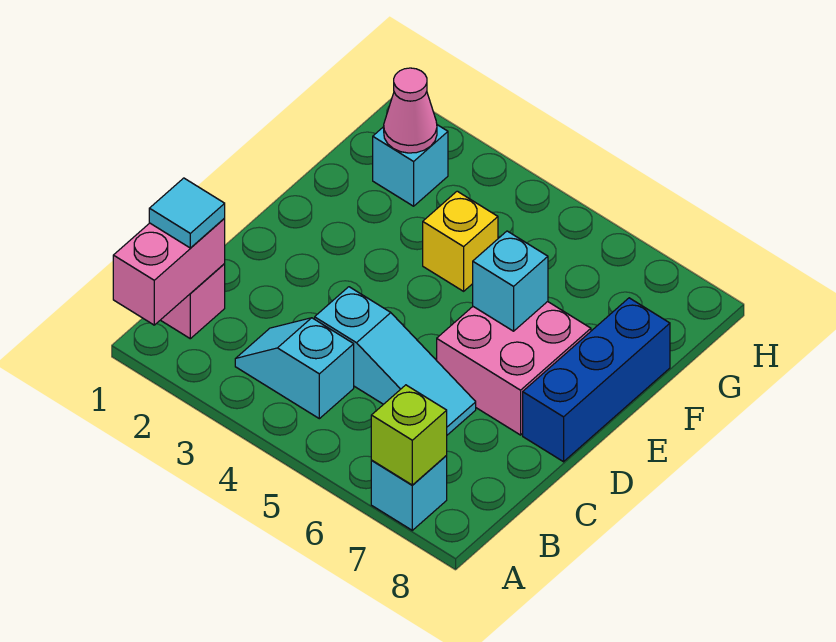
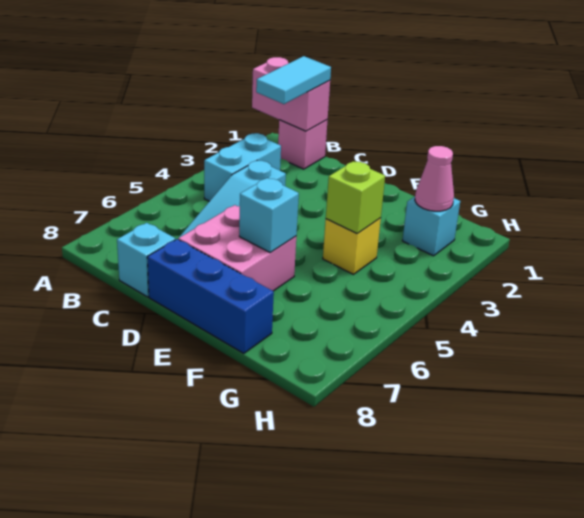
cyan brick A7 level 1 -> cyan brick C8 level 1
lime brick A7 level 2 -> lime brick F4 level 2
cyan tile B1 level 3 -> cyan tile B1:B2 level 3
cyan slope B3:B4 level 1 top 4 -> cyan brick B3:B4 level 1

